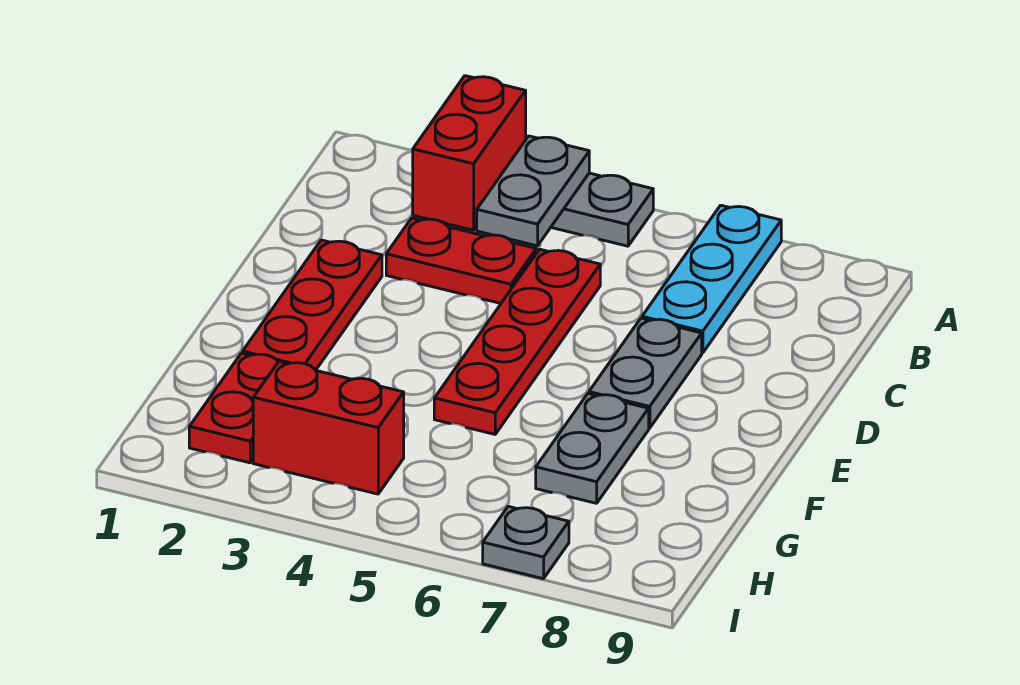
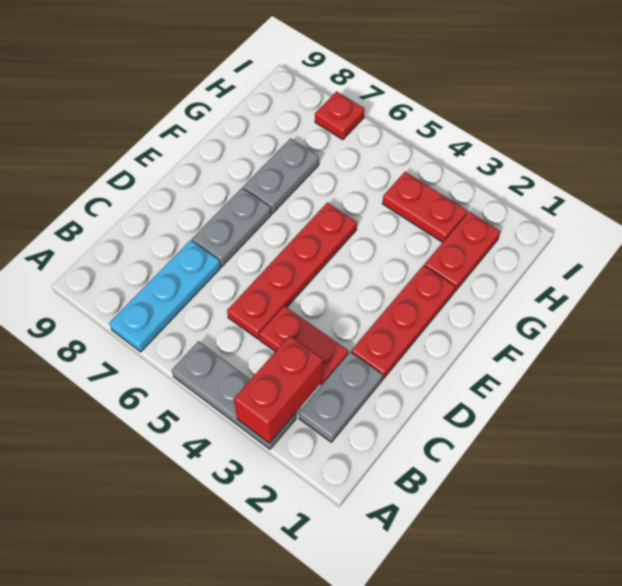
grey plate A4:B4 level 2 -> grey plate B2:C2 level 1
red brick H3:H4 level 1 -> red plate H3:H4 level 1
grey plate I7 level 1 -> red plate I7 level 1

